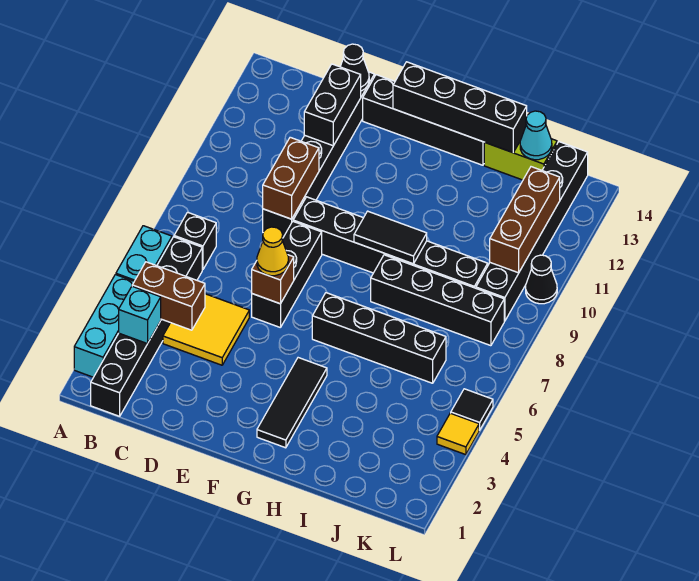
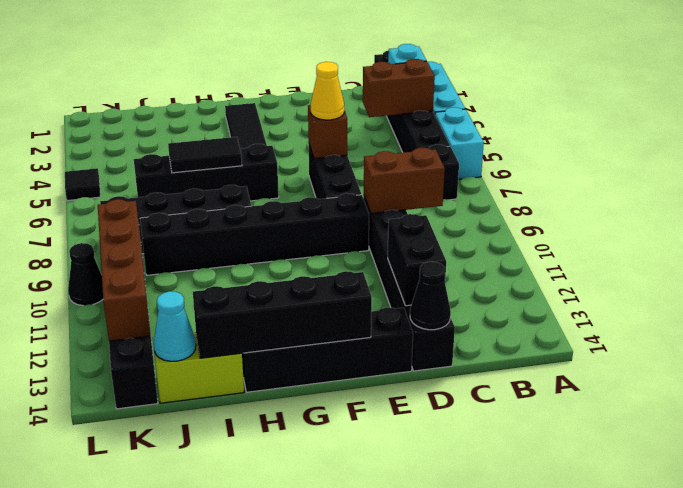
yellow tile C4:D5 level 1 -> none
brown brick D9:D10 level 2 -> brown brick C9:D9 level 2
black tile G9:H9 level 2 -> black tile H6:I6 level 2
brown brick K10:K12 level 2 -> brown brick K10:K13 level 2
yellow tile L4 level 1 -> none

